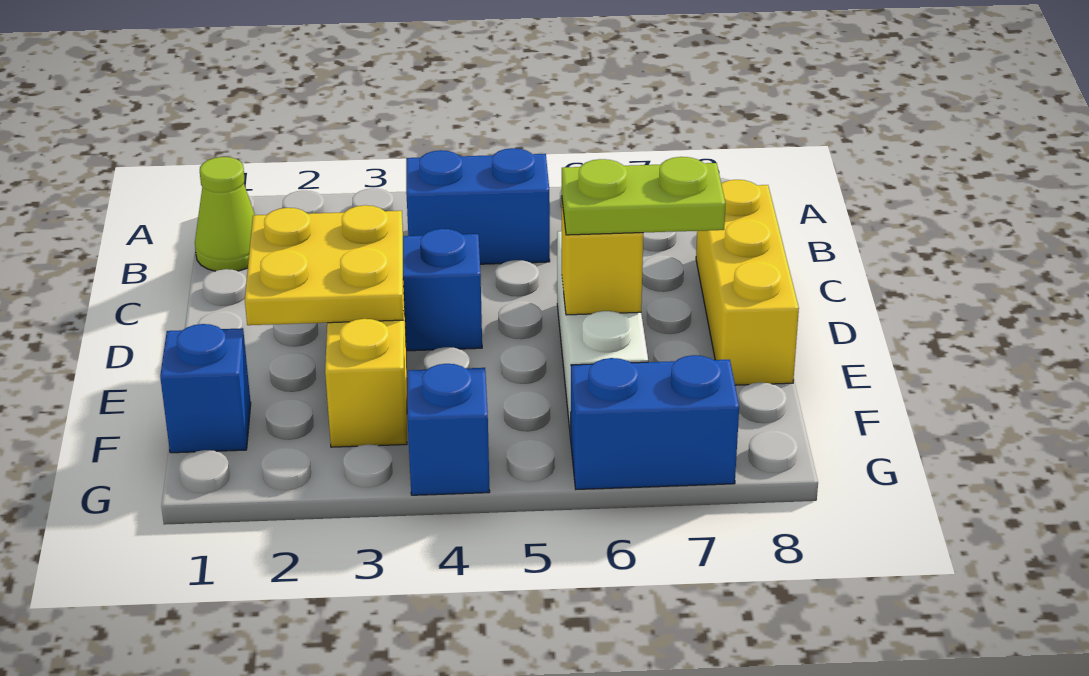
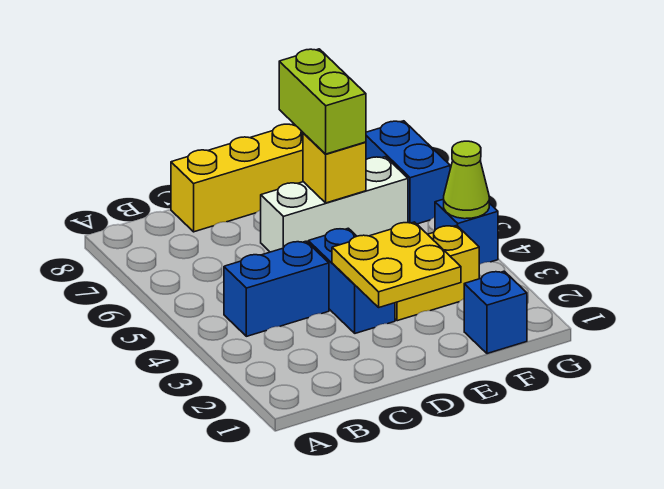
lime cone B1 level 1 -> lime cone G4 level 2
blue brick B4:B5 level 1 -> blue brick B4:C4 level 1
lime plate E6:E7 level 3 -> lime brick E6:E7 level 3

